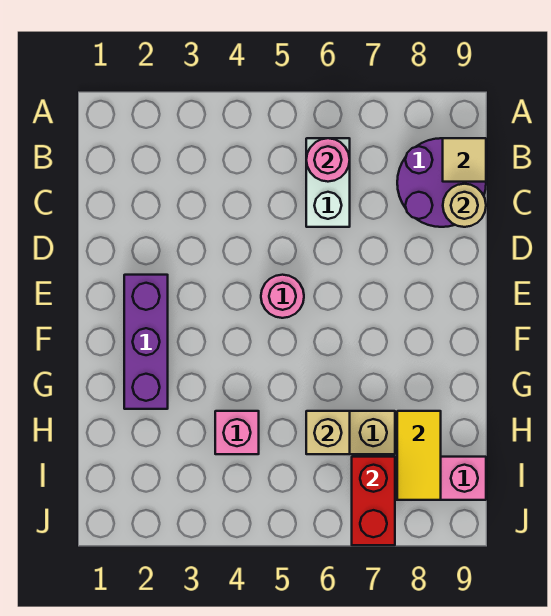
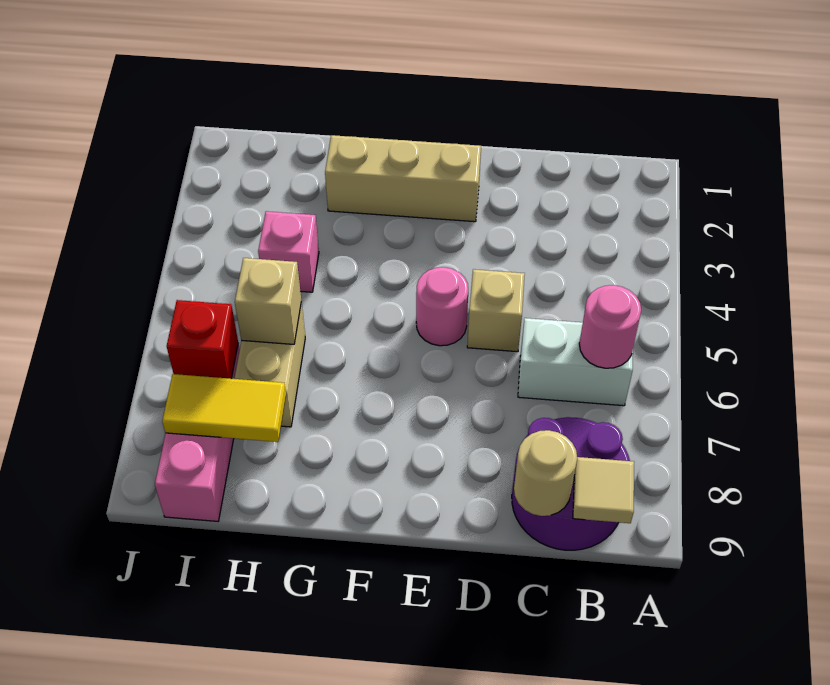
none -> tan brick D5 level 1
purple brick E2:G2 level 1 -> tan brick E2:G2 level 1
red brick I7:J7 level 2 -> red brick I7 level 2

